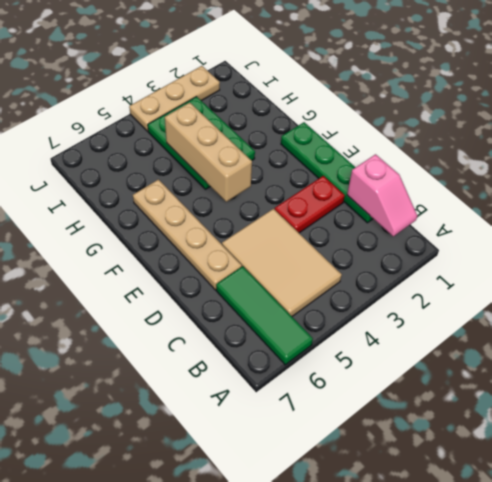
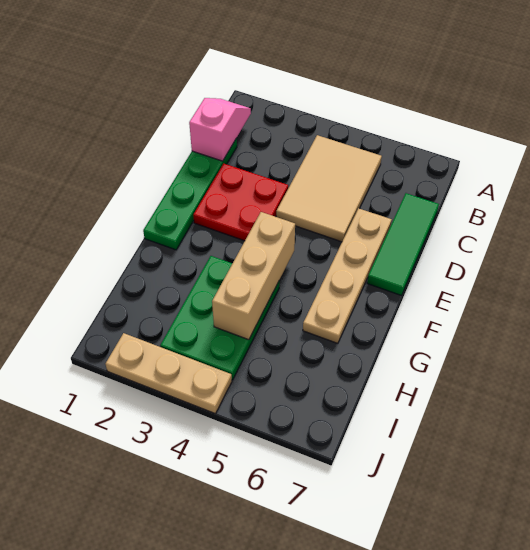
green tile A6:C6 level 1 -> green tile C7:E7 level 1
red plate D2:D3 level 1 -> red plate D2:E3 level 1

